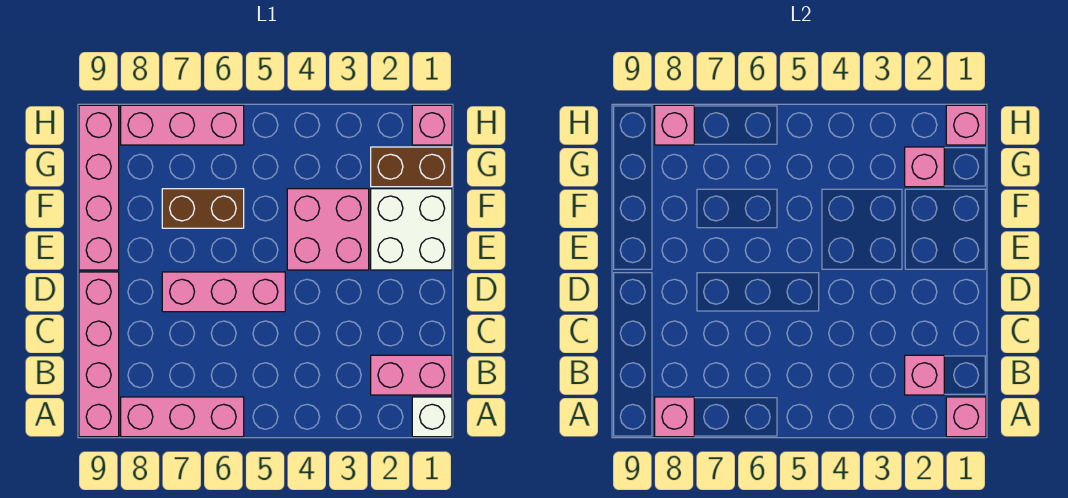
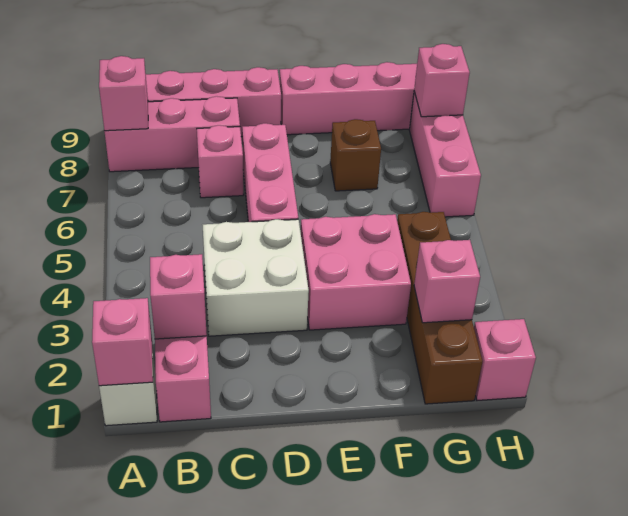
pink brick A6:A8 level 1 -> pink brick A8:C8 level 1
white brick E1:F2 level 1 -> white brick C3:D4 level 1
brown brick F6:F7 level 1 -> brown brick F7 level 1
brown brick G1:G2 level 1 -> brown brick G1:G4 level 1
pink brick H1 level 2 -> pink brick C7 level 1

